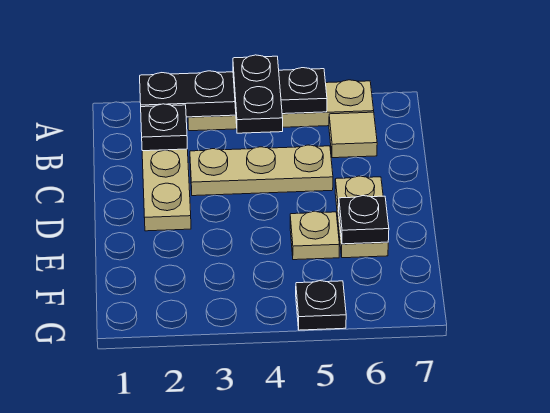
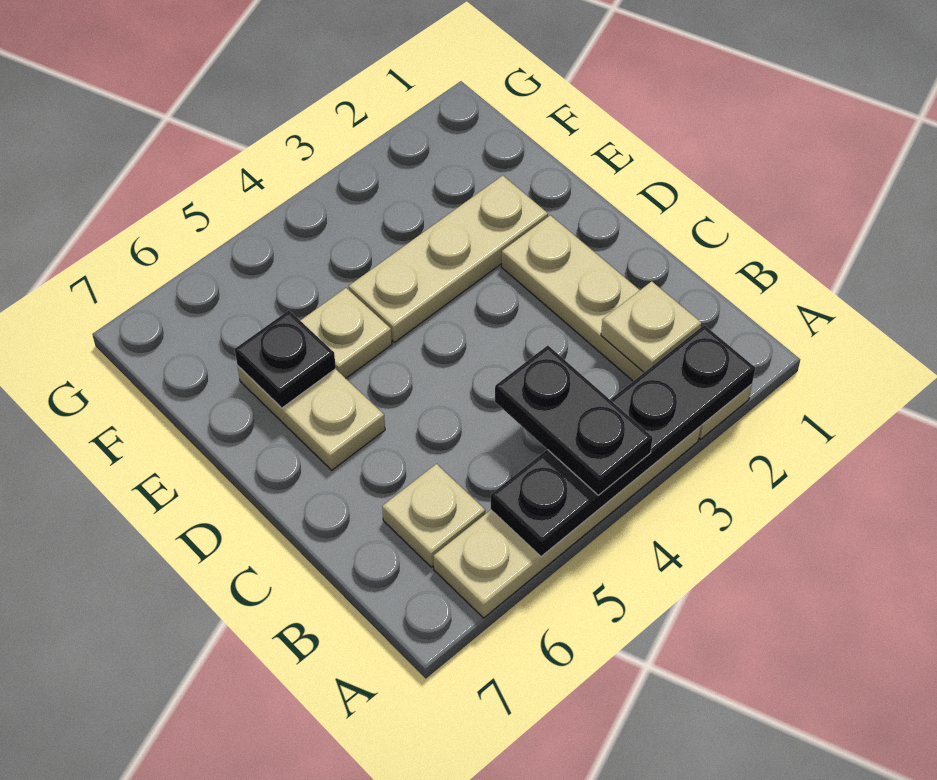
black plate B2 level 2 -> tan plate B2 level 2
tan tile B6 level 1 -> tan plate B6 level 1
tan plate C3:C5 level 1 -> tan plate E2:E4 level 1
black plate G5 level 1 -> none

